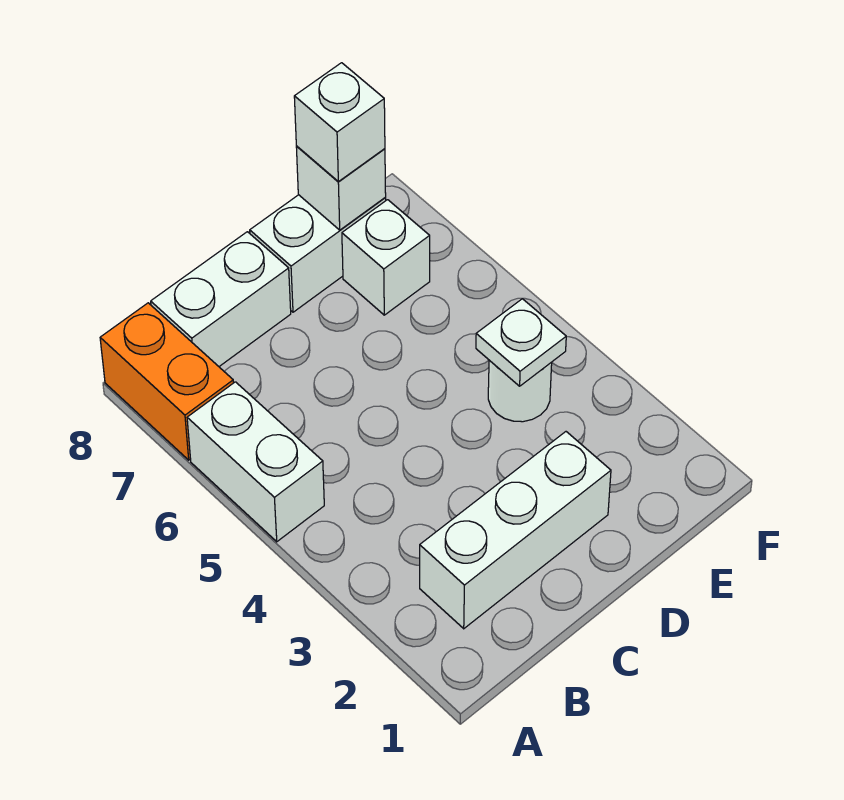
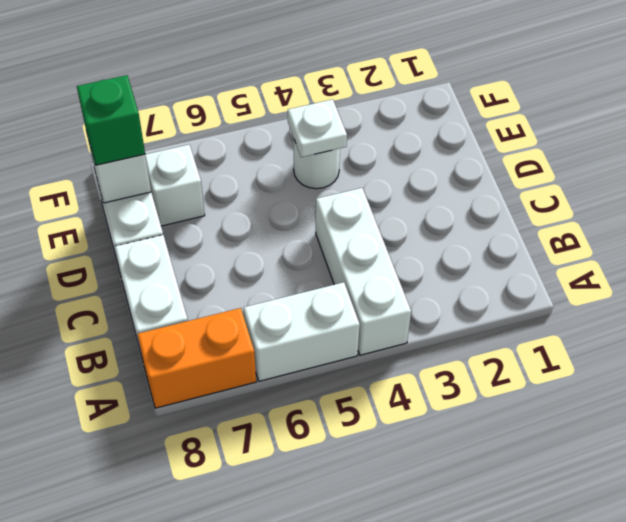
white brick B2:D2 level 1 -> white brick A4:C4 level 1
white brick E8 level 3 -> green brick E8 level 3

